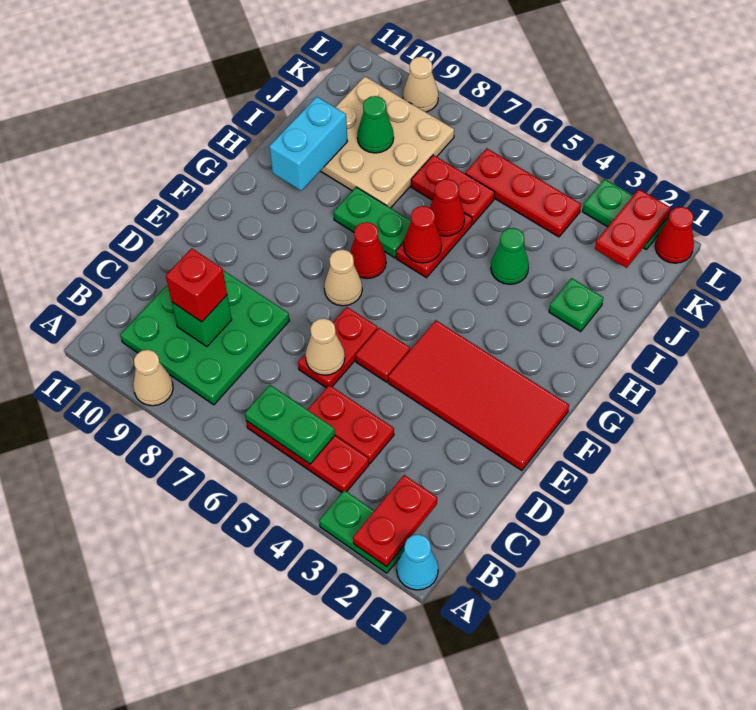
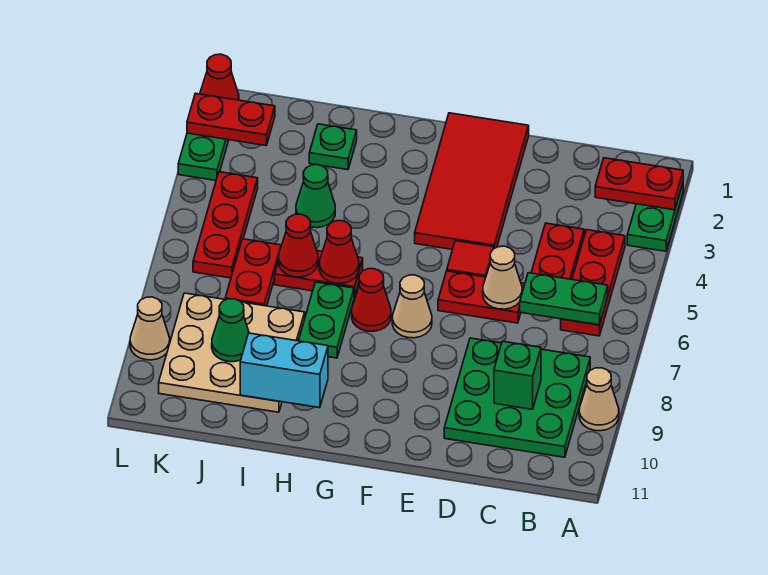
cyan cone A1 level 1 -> none
green plate B5:B6 level 2 -> green plate B6:C6 level 2
red brick C9 level 3 -> none

